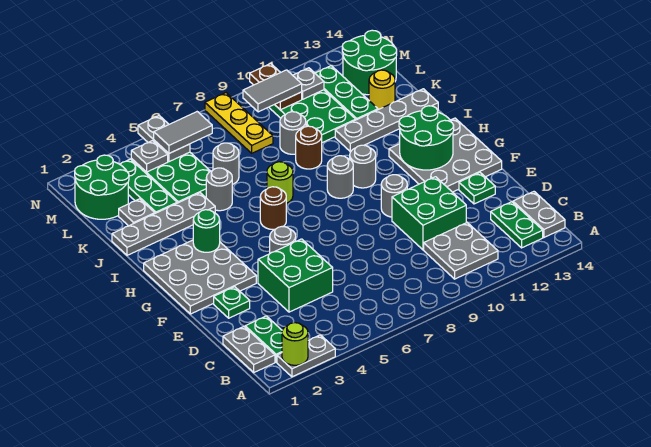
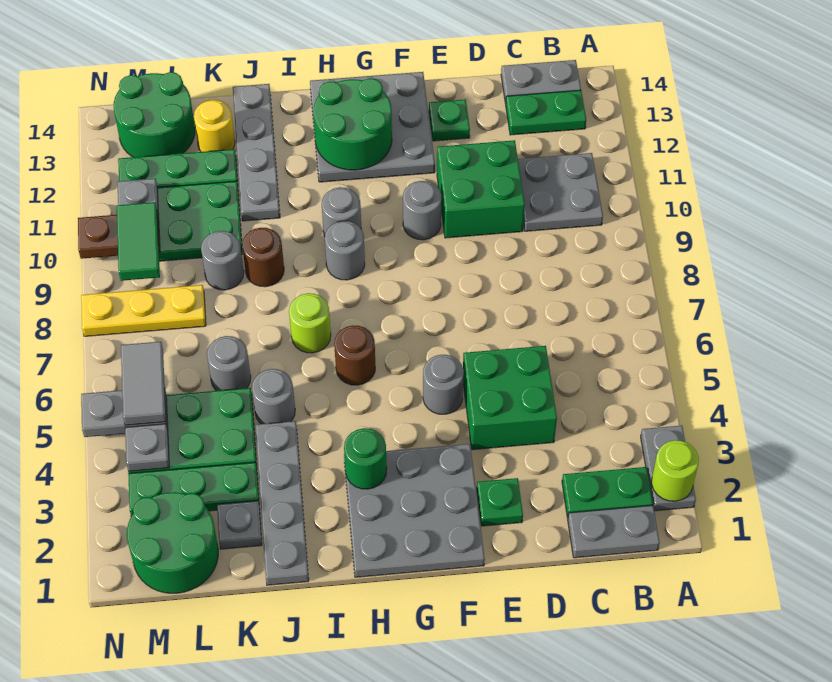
grey tile M9:M10 level 3 -> green tile M9:M10 level 3

